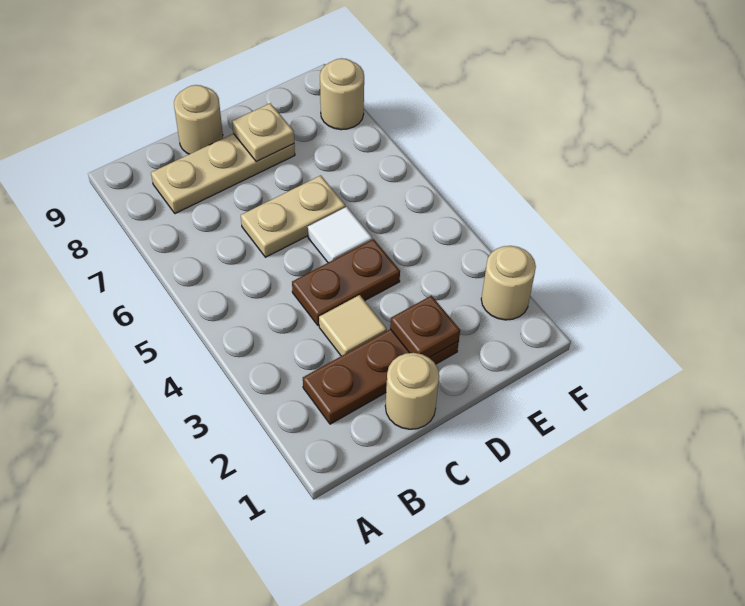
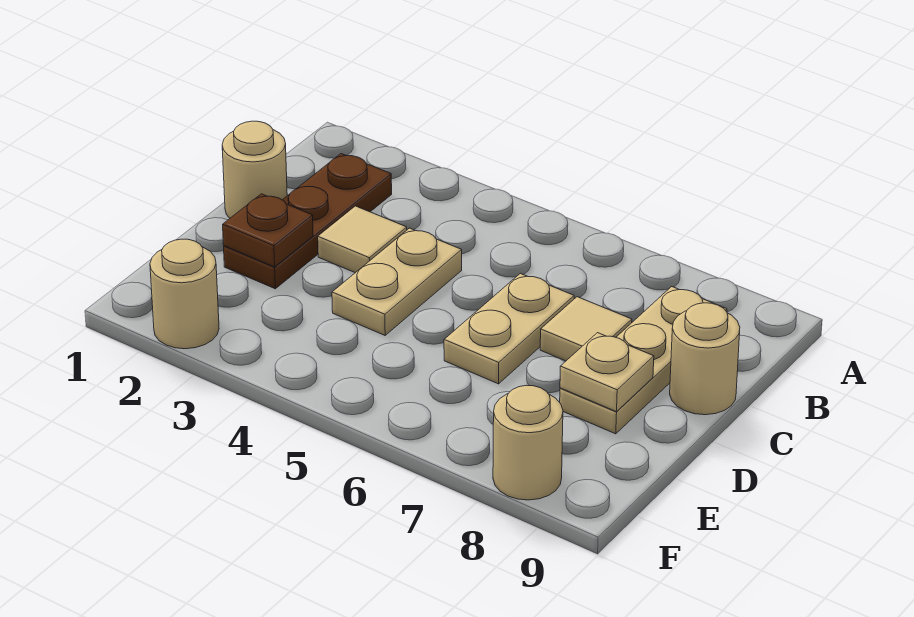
brown plate C4:D4 level 1 -> tan plate C4:D4 level 1
none -> tan tile C7 level 1
white tile D5 level 1 -> none

